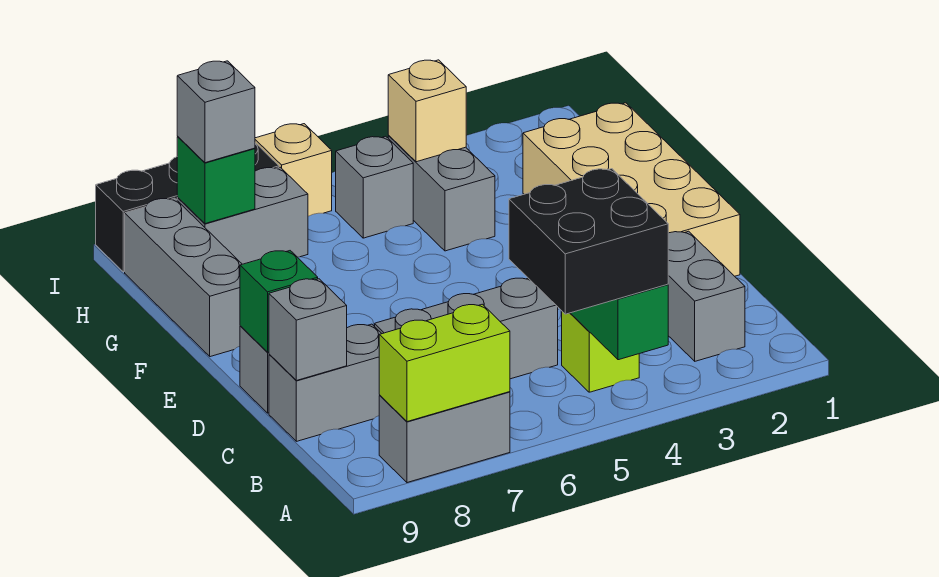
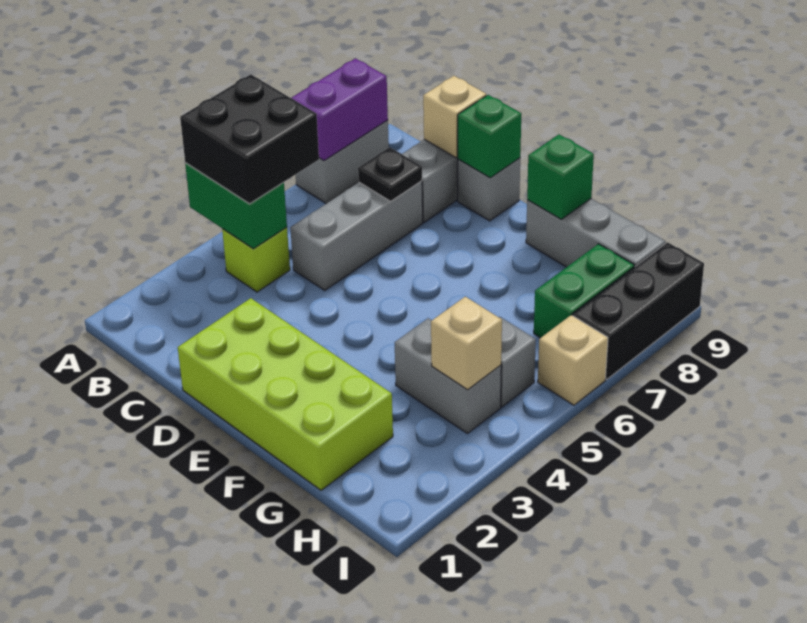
lime brick A7:A8 level 2 -> purple brick A7:A8 level 2
grey brick B2:C2 level 1 -> none
none -> black plate C7 level 2
grey brick C9 level 2 -> tan brick C9 level 2
tan brick D1:G2 level 1 -> lime brick D1:G2 level 1
grey brick H7:H8 level 1 -> green brick H7:H8 level 1
green brick H8 level 2 -> green brick F9 level 2
grey brick H8 level 3 -> none

